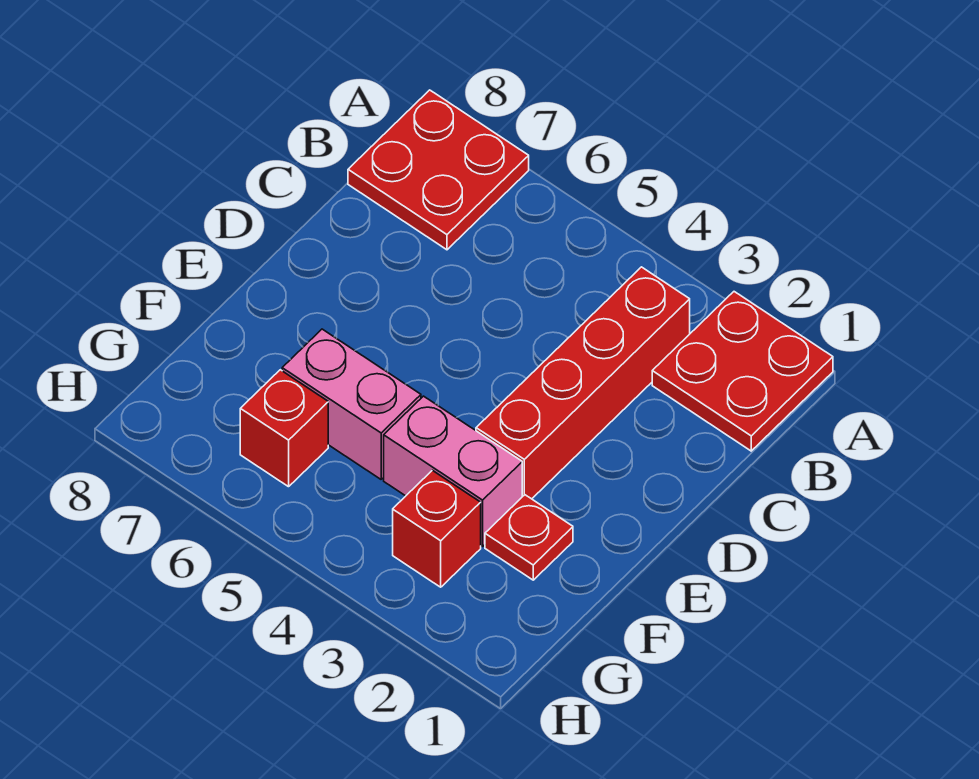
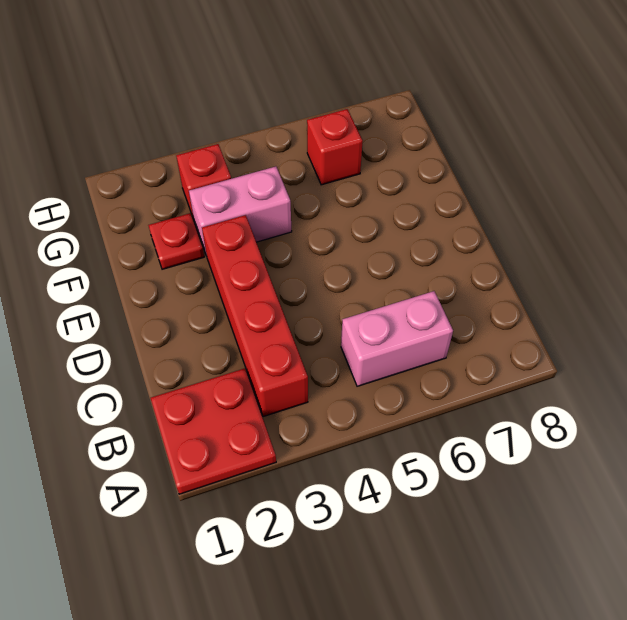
red plate A7:B8 level 1 -> none
pink brick F5:F6 level 1 -> pink brick B5:B6 level 1

